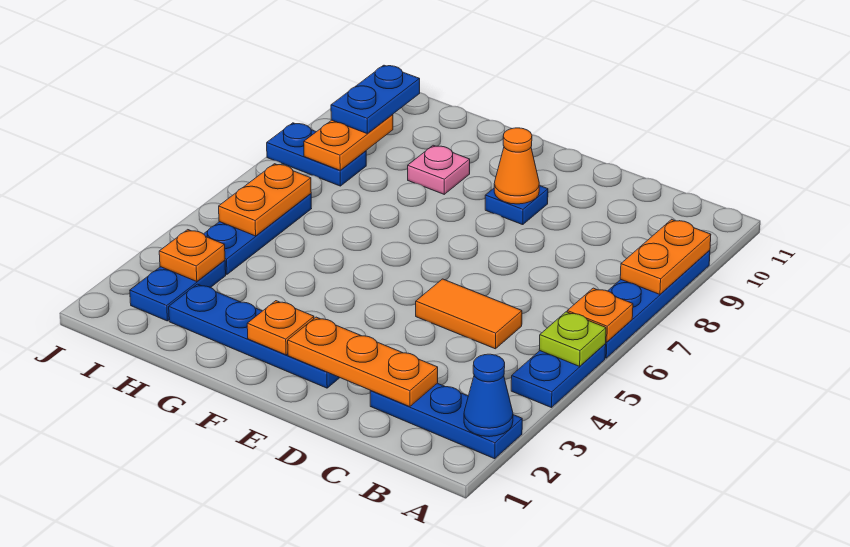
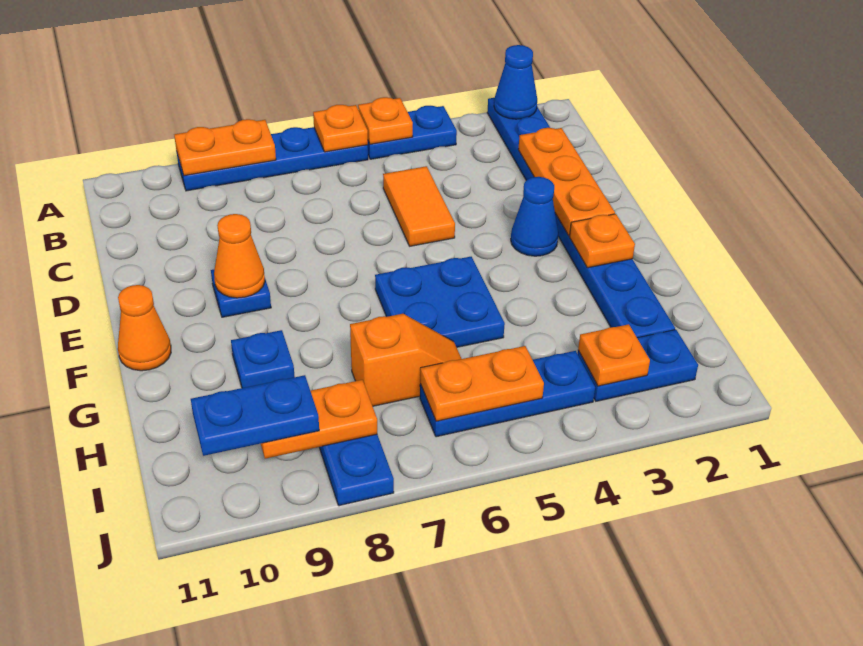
lime plate A5 level 2 -> orange plate A5 level 2
none -> blue cone E3 level 1
none -> blue plate F5:G6 level 1
none -> orange cone F11 level 1
pink plate G9 level 1 -> blue plate G9 level 1
none -> orange slope H6:H7 level 1 top 7

